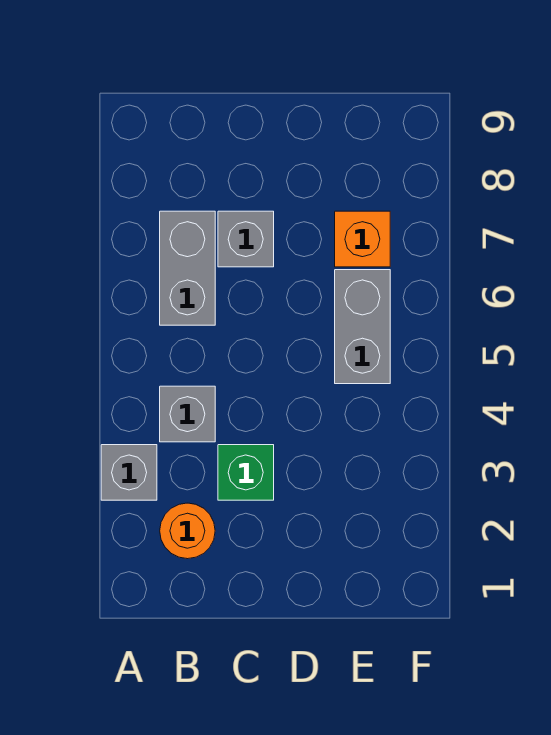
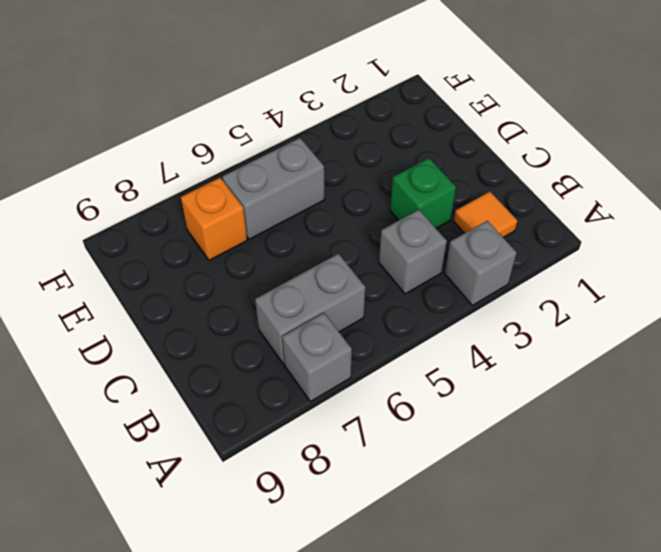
orange round brick B2 level 1 -> orange tile B2 level 1
grey brick C7 level 1 -> grey brick A7 level 1

